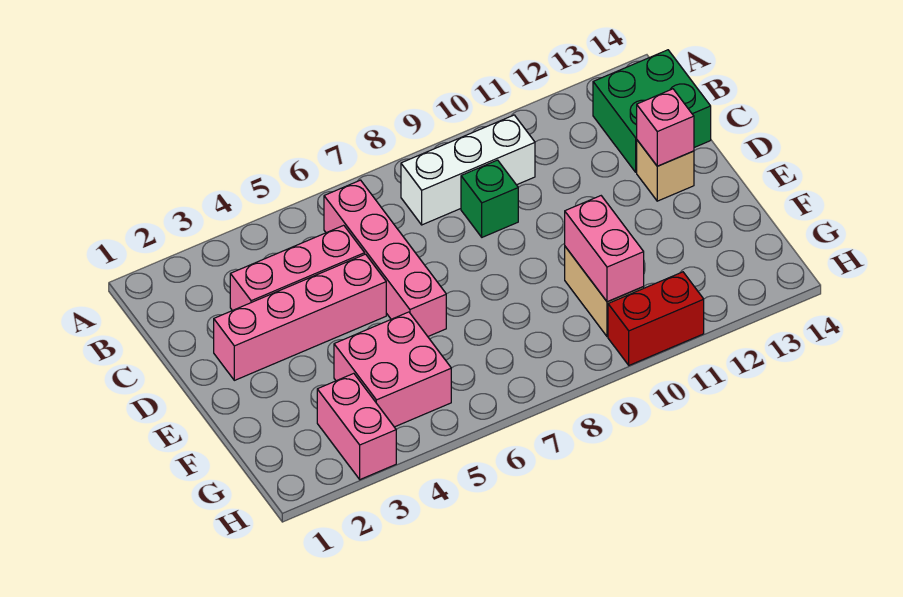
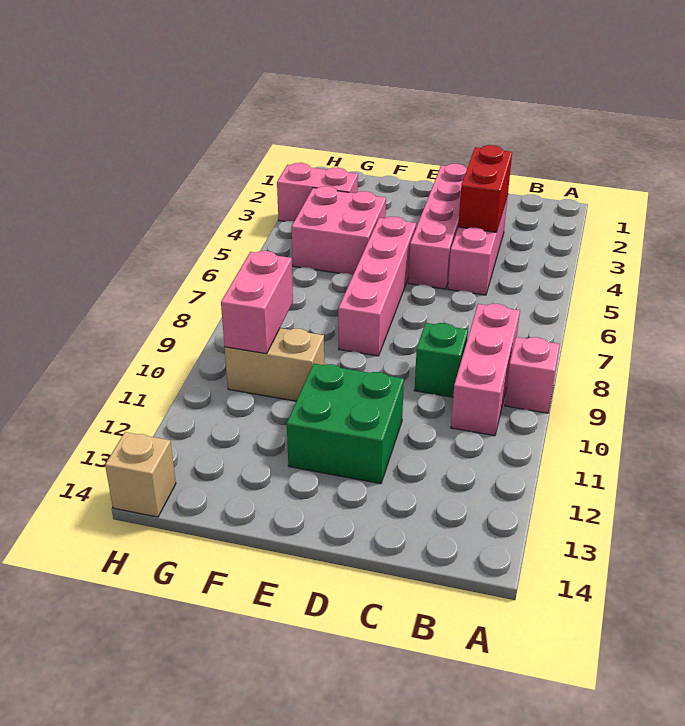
pink brick B6:E6 level 1 -> pink brick E5:E8 level 1
white brick B8:B10 level 1 -> pink brick B8:B10 level 1
green brick B13:C14 level 1 -> green brick D11:E12 level 1
tan brick D13 level 1 -> tan brick H14 level 1
pink brick D13 level 2 -> pink brick A9 level 1
pink brick F10:G10 level 2 -> pink brick G9:G10 level 2
red brick H10:H11 level 1 -> red brick C3:C4 level 2

